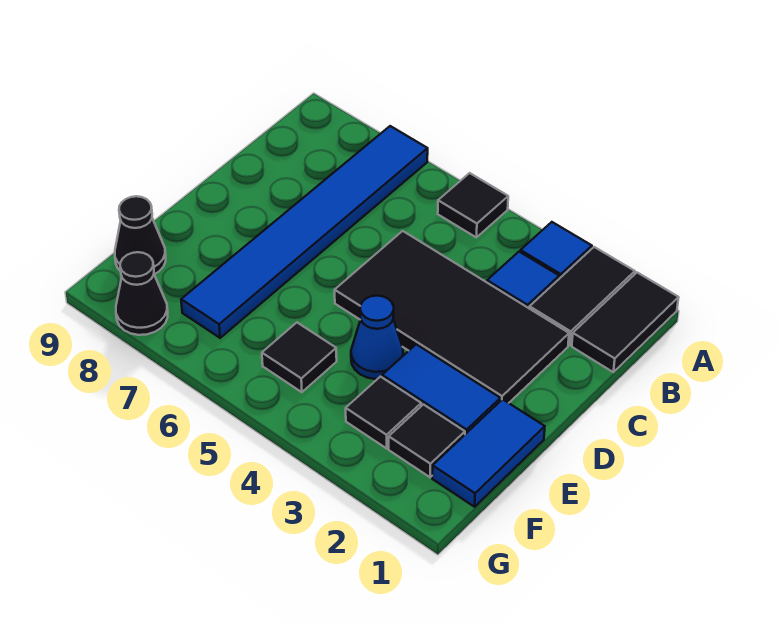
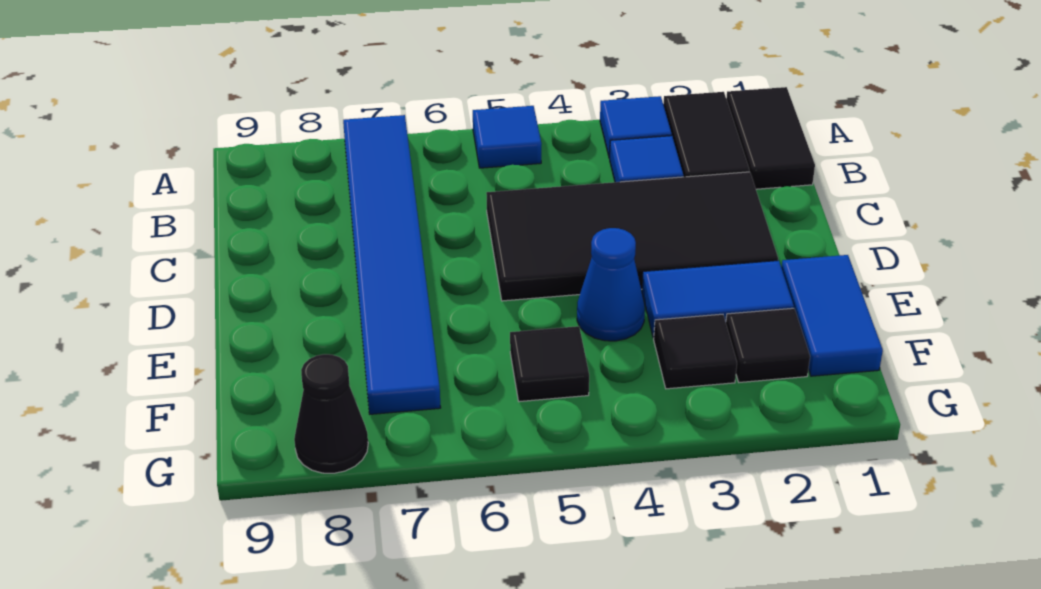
black tile A5 level 1 -> blue tile A5 level 1
black cone F9 level 1 -> none

